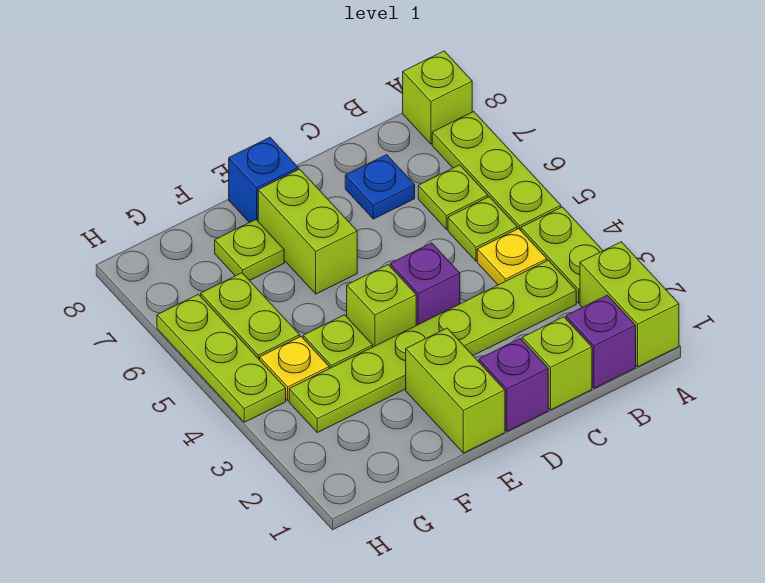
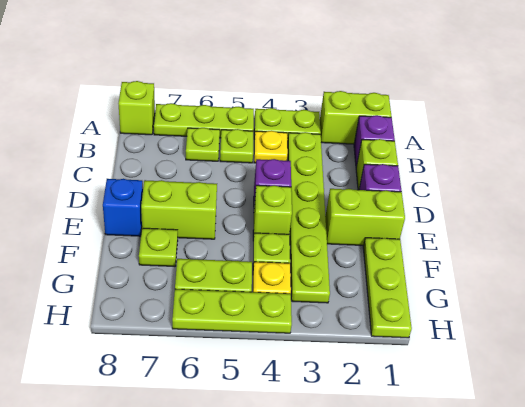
blue plate C7 level 1 -> none
none -> lime plate F1:H1 level 1

